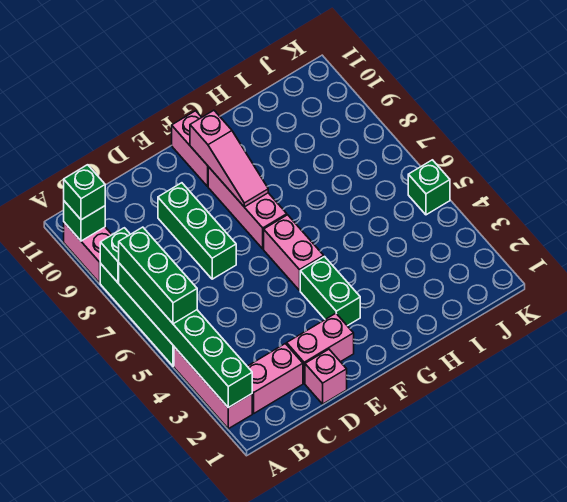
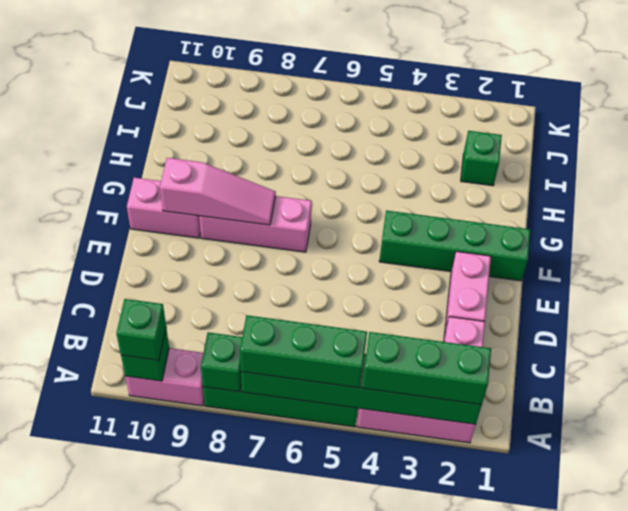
pink brick D1 level 1 -> none
green brick D7:D9 level 1 -> green brick A2:A4 level 3
green brick F3:F4 level 1 -> green brick F1:F4 level 1
pink brick F5:F6 level 1 -> none
green brick K5 level 1 -> green brick I2 level 1

